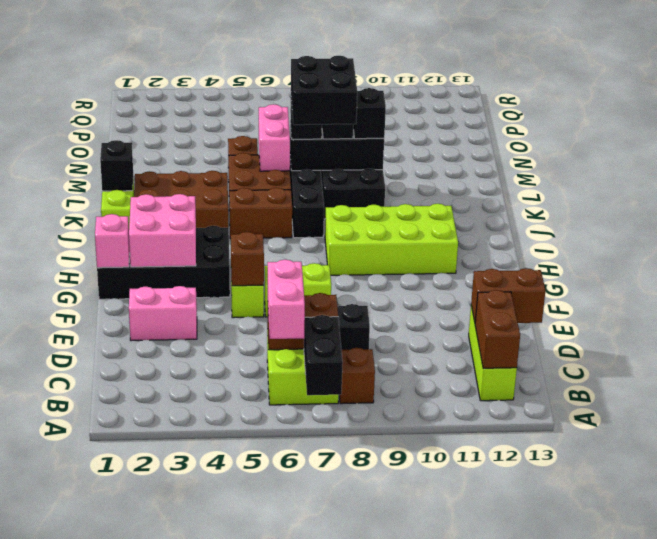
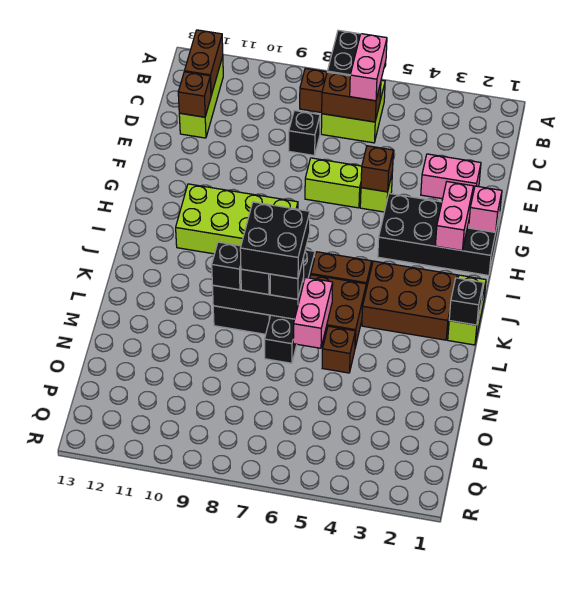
brown brick D12:D13 level 2 -> brown brick D12 level 2
pink brick G2:H3 level 2 -> pink brick G2:H2 level 2

